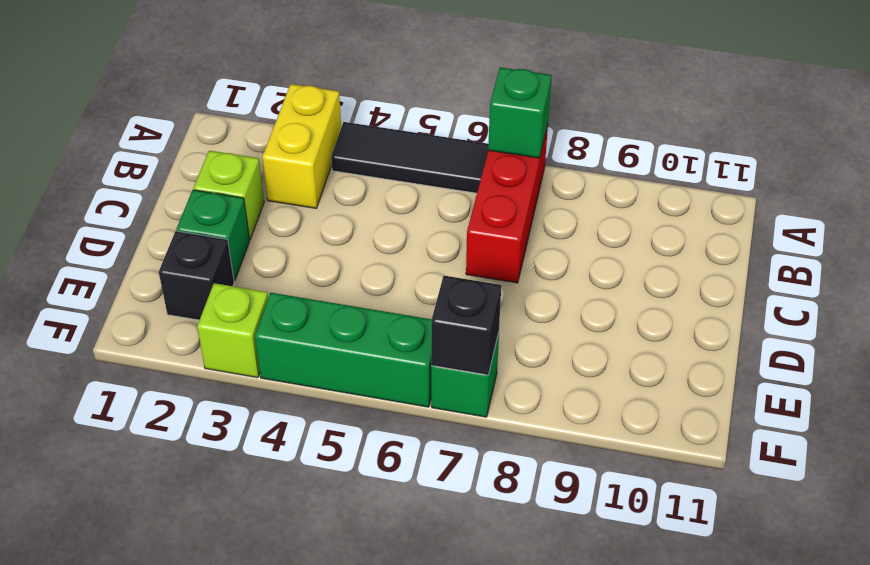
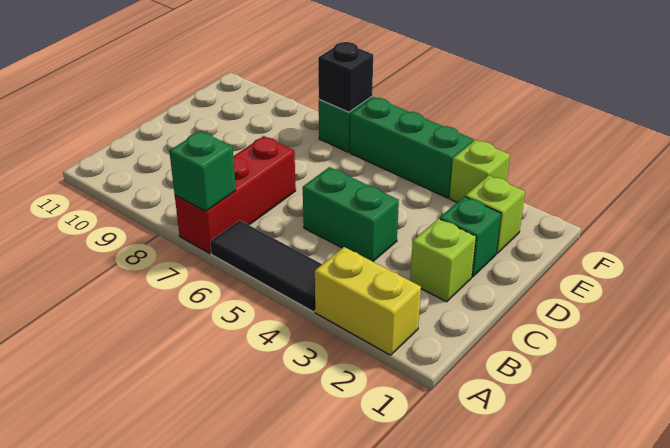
yellow brick A3:B3 level 1 -> yellow brick A2:A3 level 1
none -> green brick C4:C5 level 1
black brick E2 level 1 -> lime brick E2 level 1

